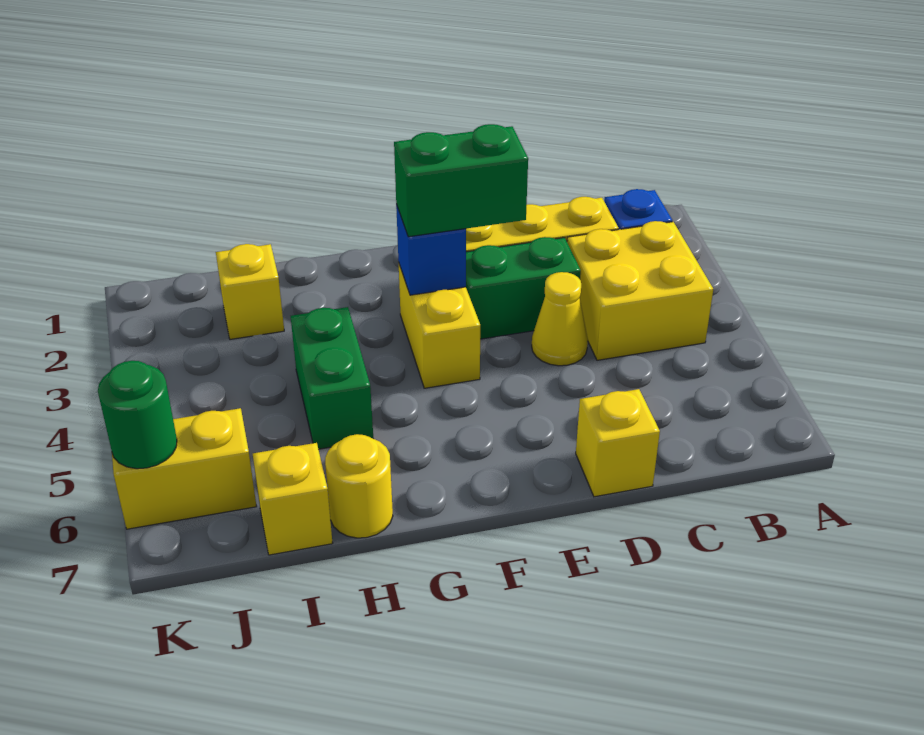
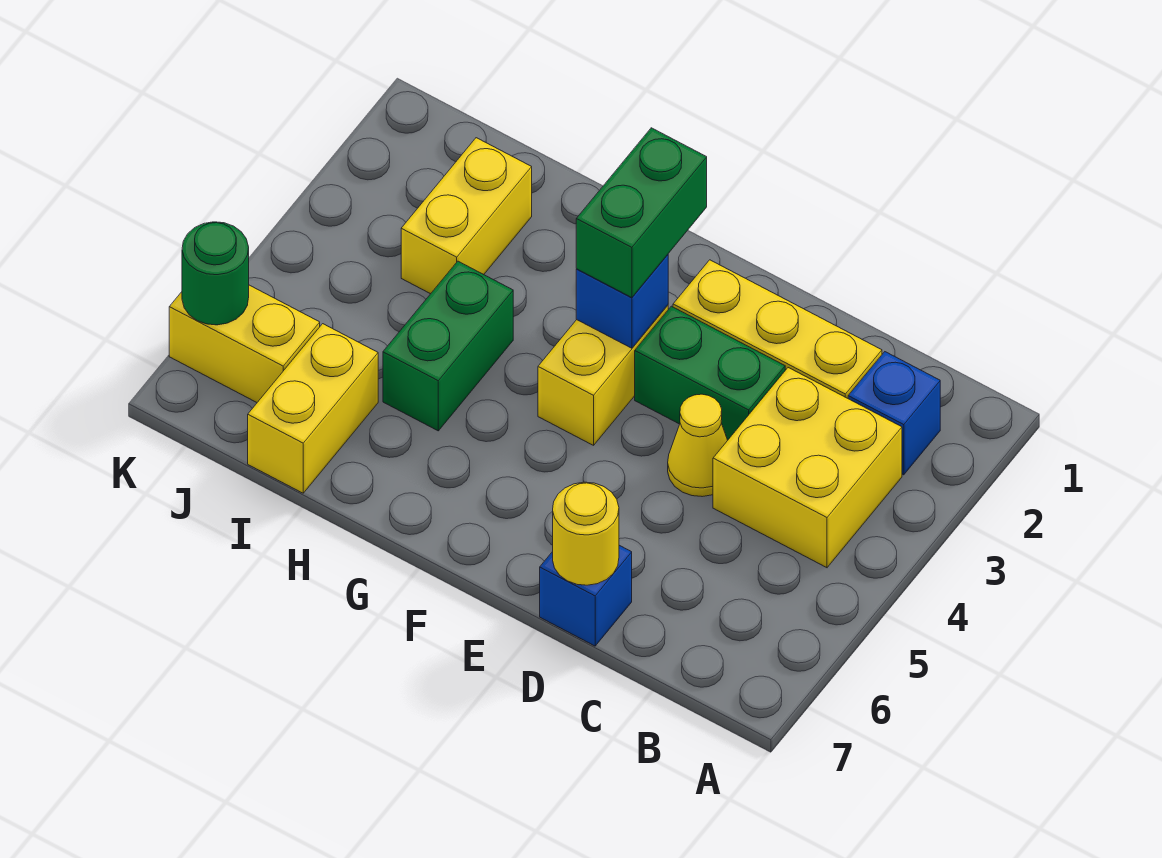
yellow brick D7 level 1 -> blue brick D7 level 1
green brick E3:F3 level 3 -> green brick F2:F3 level 3
yellow round brick H7 level 1 -> yellow round brick D7 level 2
yellow brick I2 level 1 -> yellow brick I2:I3 level 1
yellow brick I7 level 1 -> yellow brick I6:I7 level 1

